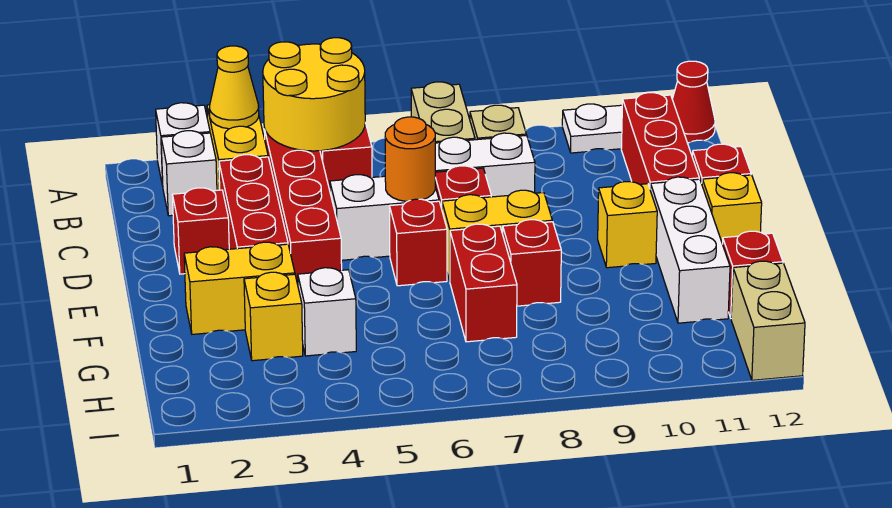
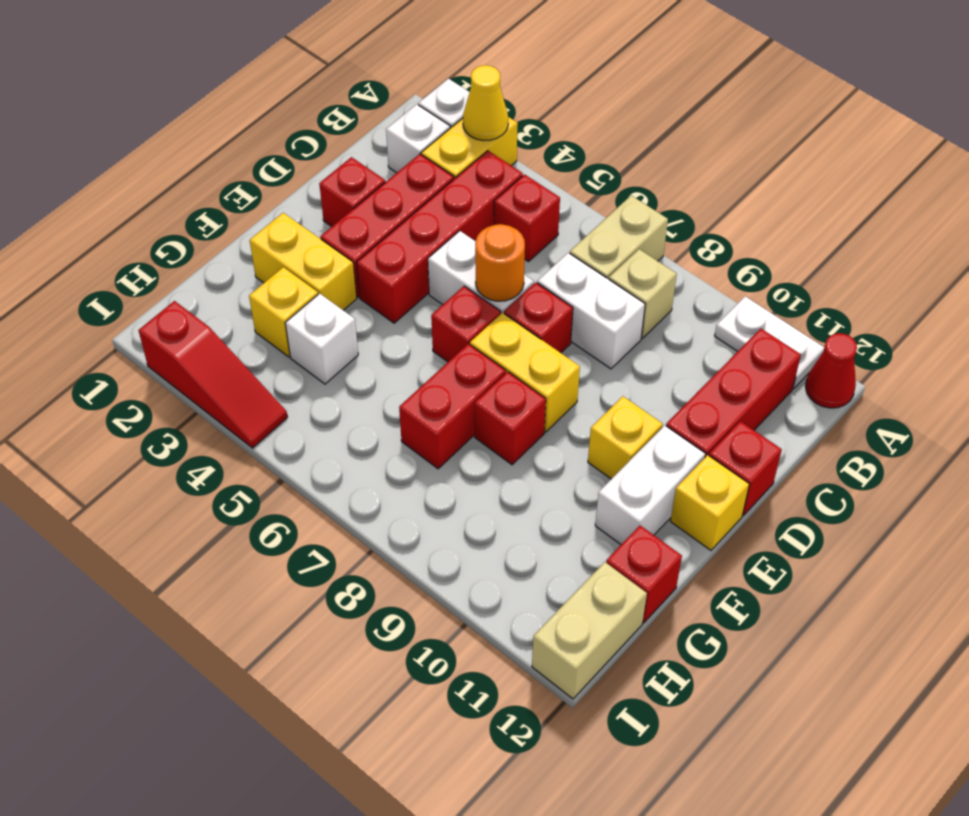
yellow round brick A4:B5 level 2 -> none
white brick E11:G11 level 1 -> white brick E11:F11 level 1
none -> red slope I2:I4 level 1 top 2

